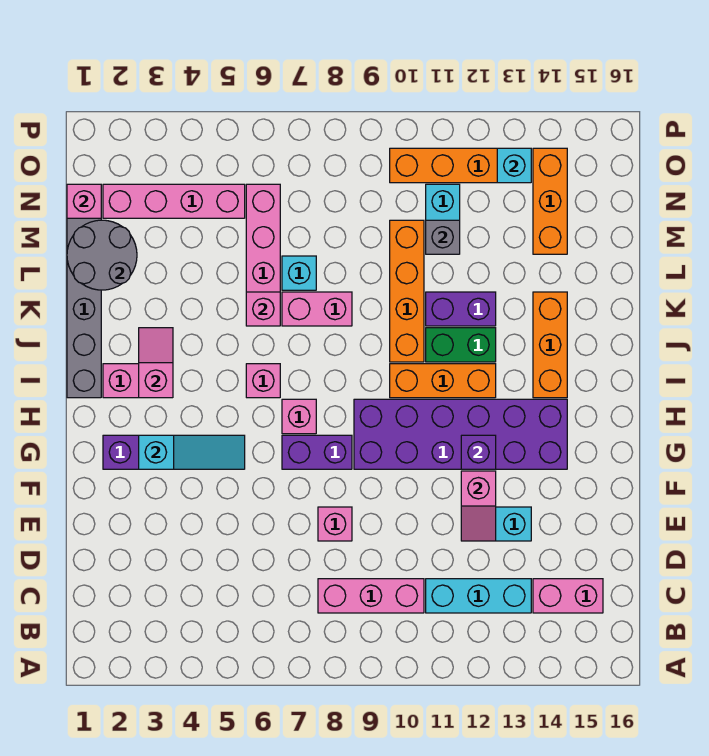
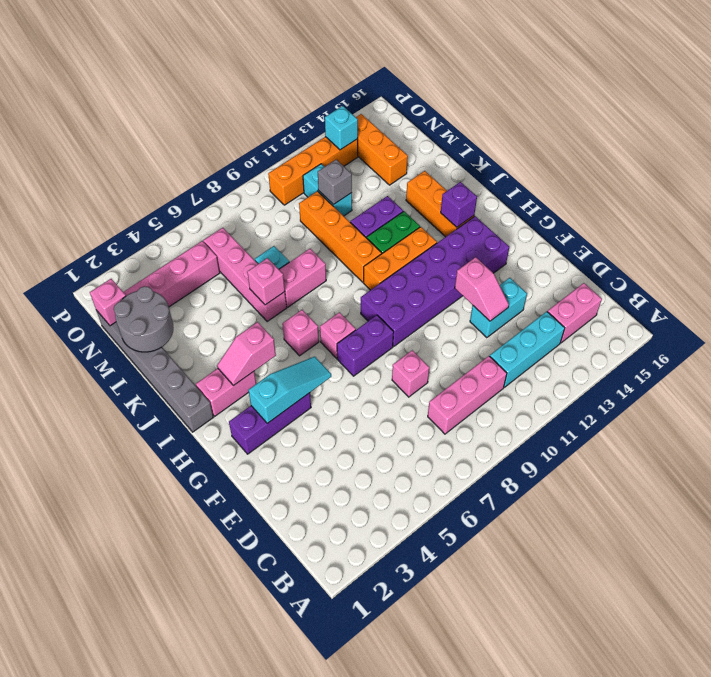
purple brick G12 level 2 -> purple brick I14 level 2
pink slope I3:J3 level 2 top I -> pink slope I3:I4 level 2 top 4

